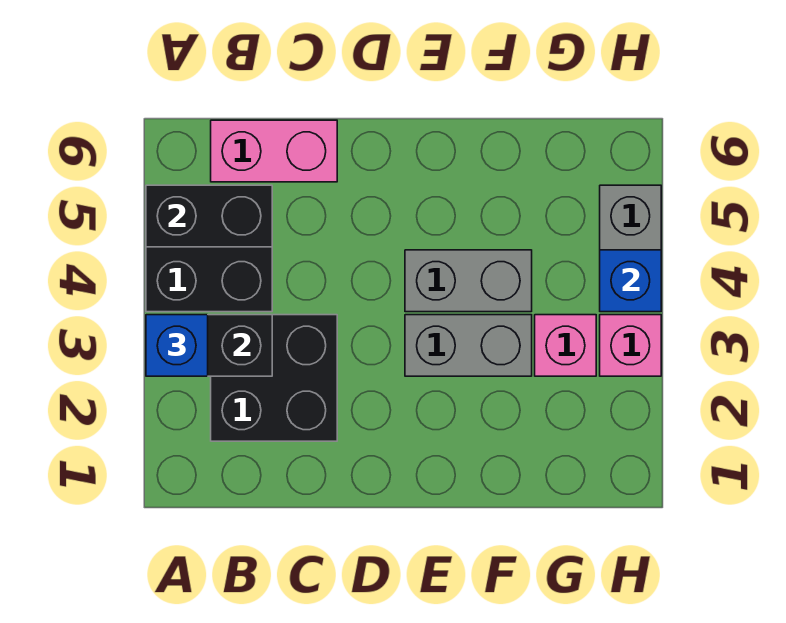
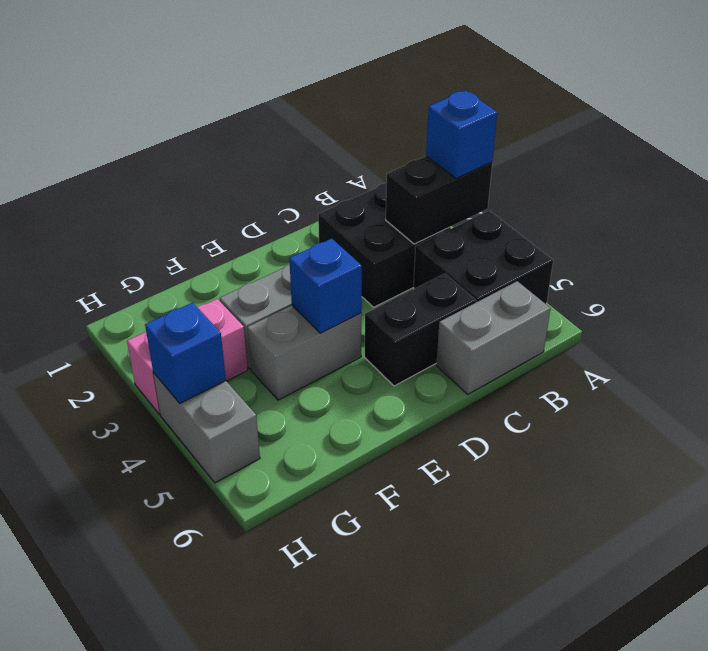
black brick A5:B5 level 2 -> black brick C5:D5 level 1
pink brick B6:C6 level 1 -> grey brick B6:C6 level 1
none -> blue brick E4 level 2

